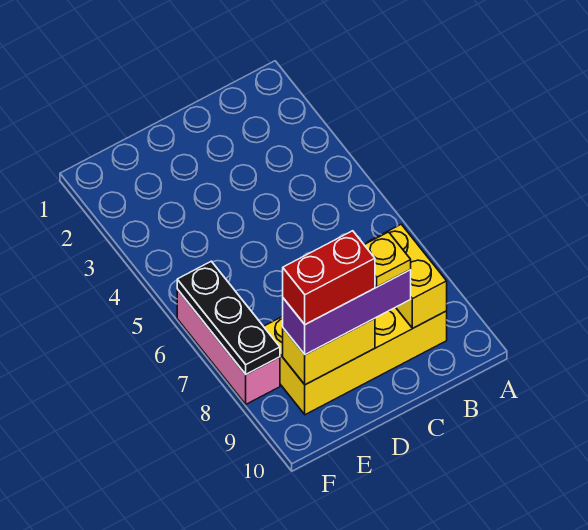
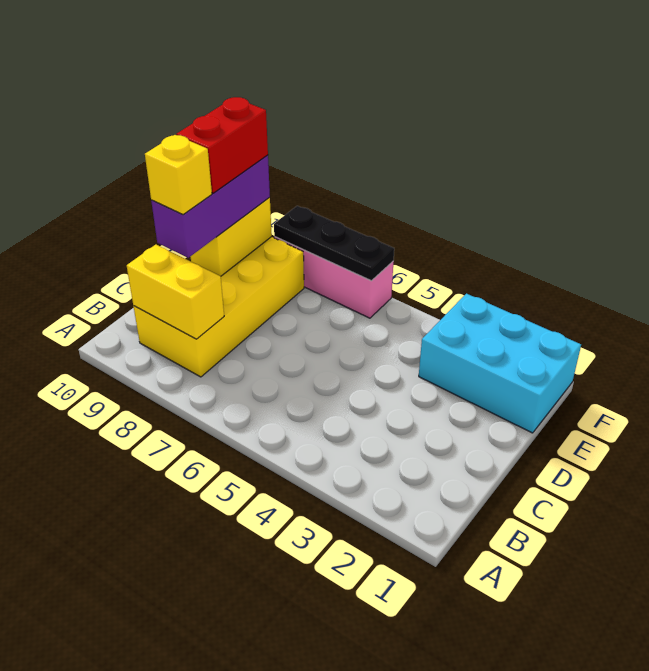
yellow plate C9 level 4 -> yellow brick C9 level 4
none -> cyan brick E1:F3 level 1

